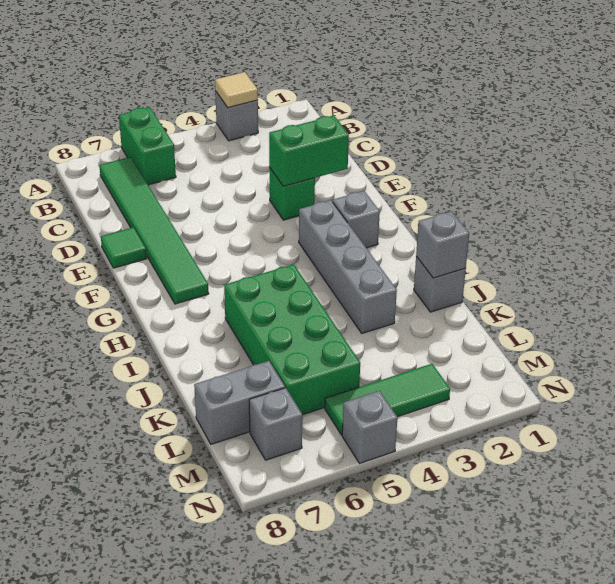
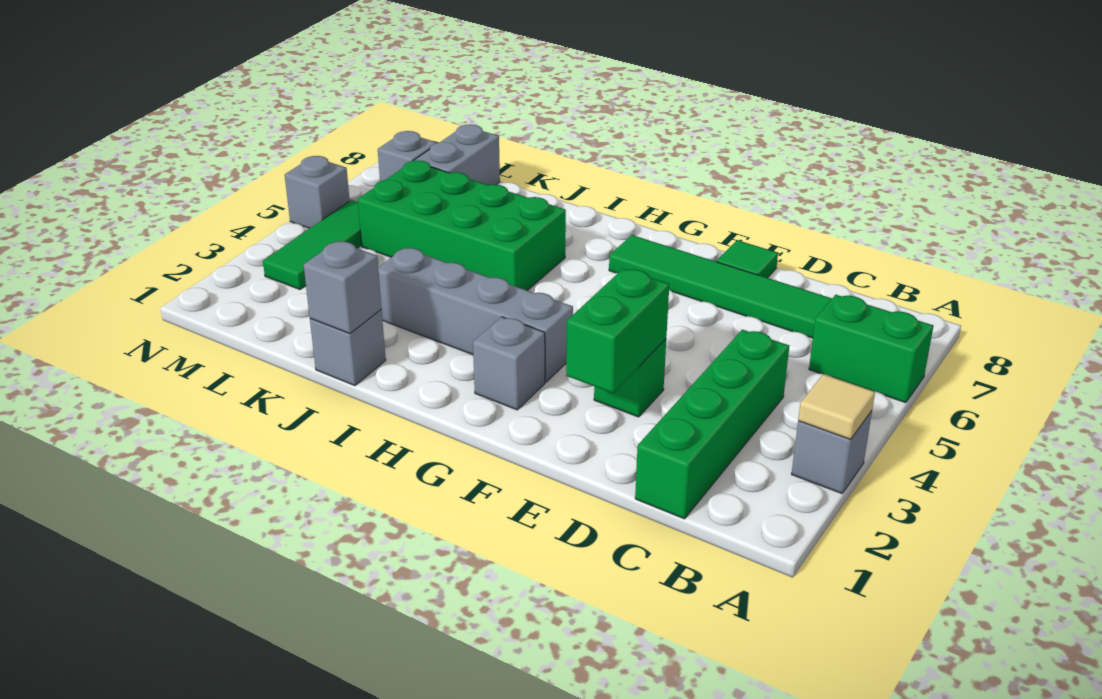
none -> green brick C1:C4 level 1

